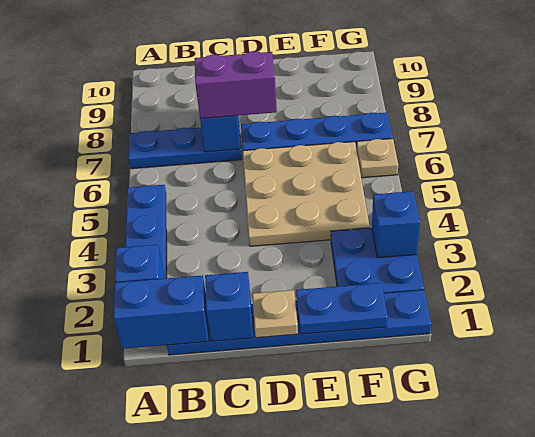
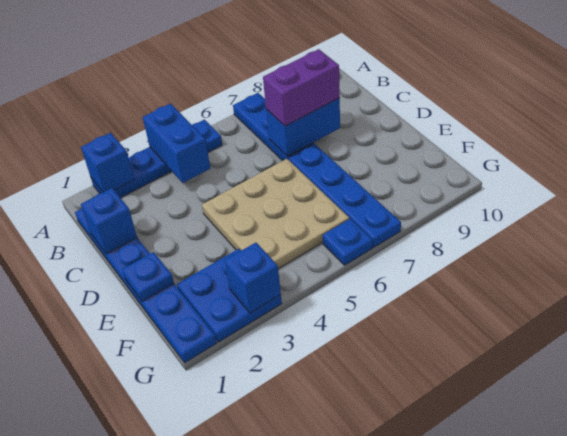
blue brick A1:B1 level 2 -> blue brick A4:B4 level 2
purple brick C7:D7 level 3 -> purple brick C7:C8 level 3
tan plate D1 level 2 -> none
blue plate E1:F1 level 2 -> blue plate E1 level 2
tan plate G6 level 1 -> blue plate G6 level 1

